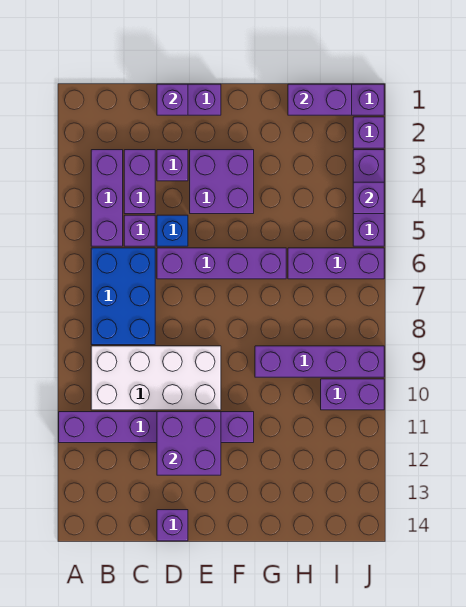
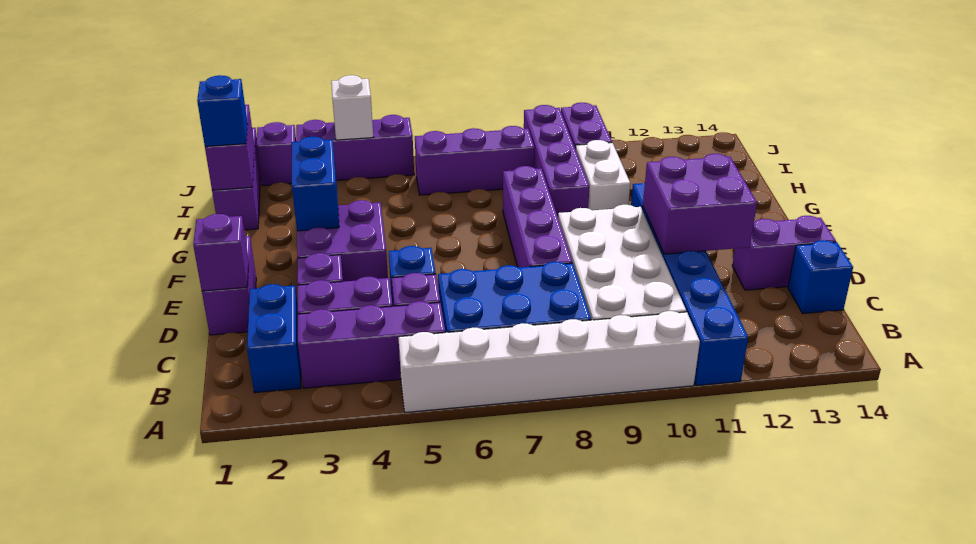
none -> white brick A5:A10 level 1
purple brick A11:F11 level 1 -> blue brick A11:F11 level 1
none -> blue brick B2:C2 level 1
none -> blue brick C14 level 1
purple brick D6:G6 level 1 -> purple brick D8:G8 level 1
purple brick D14 level 1 -> purple brick D13:D14 level 1
none -> blue brick F3:G3 level 2
none -> white brick G10:H10 level 1
none -> blue brick H1 level 3
purple brick H6:J6 level 1 -> purple brick I6:I8 level 1
purple brick J4 level 2 -> white brick J4 level 2

